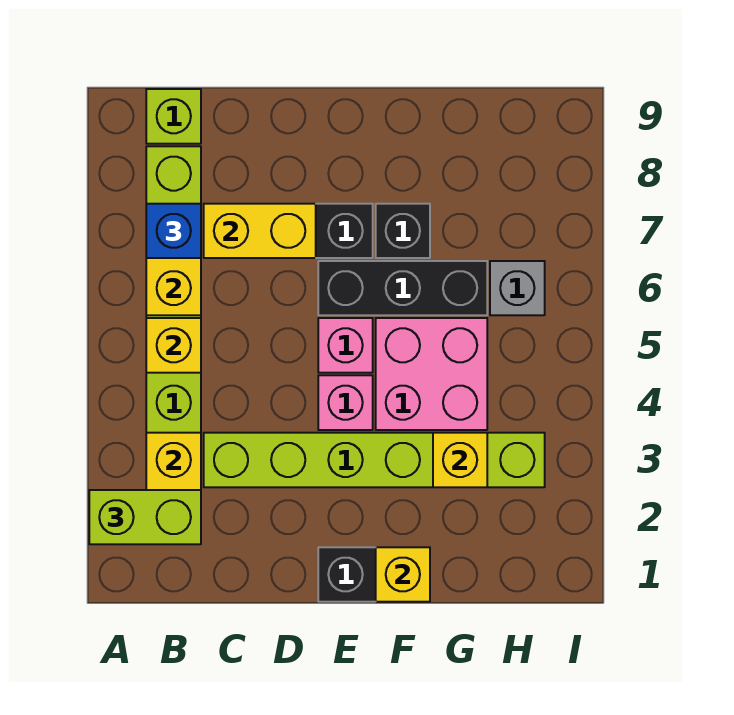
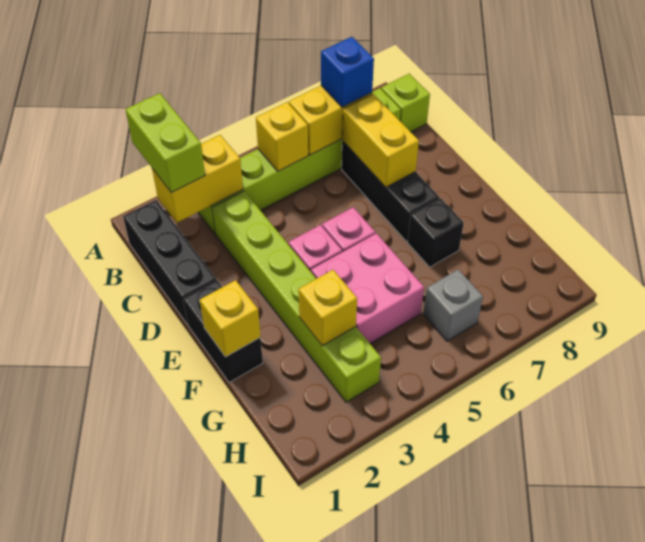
black brick E6:G6 level 1 -> black brick B1:D1 level 1

